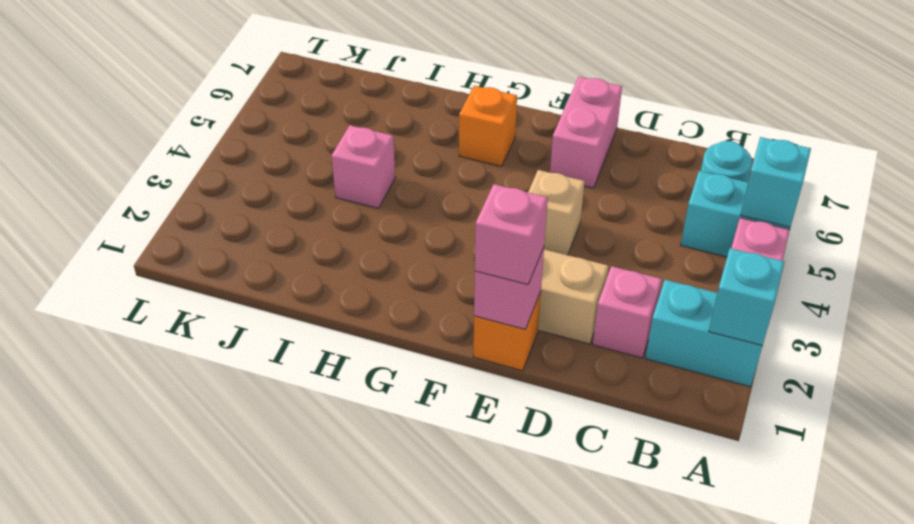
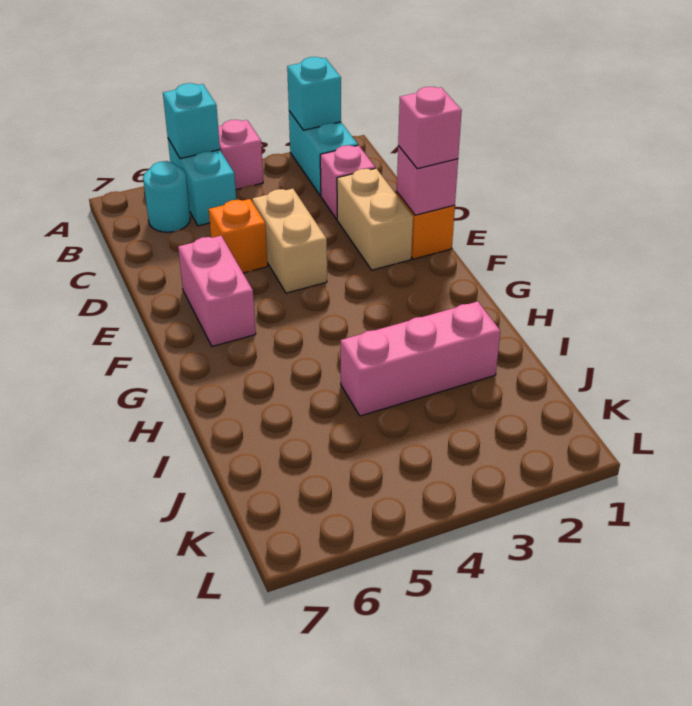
tan brick E4 level 1 -> tan brick D4:E4 level 1
pink brick E6:E7 level 1 -> pink brick E6:F6 level 1
orange brick G6 level 1 -> orange brick D5 level 1
pink brick I4 level 1 -> pink brick I2:I4 level 1

